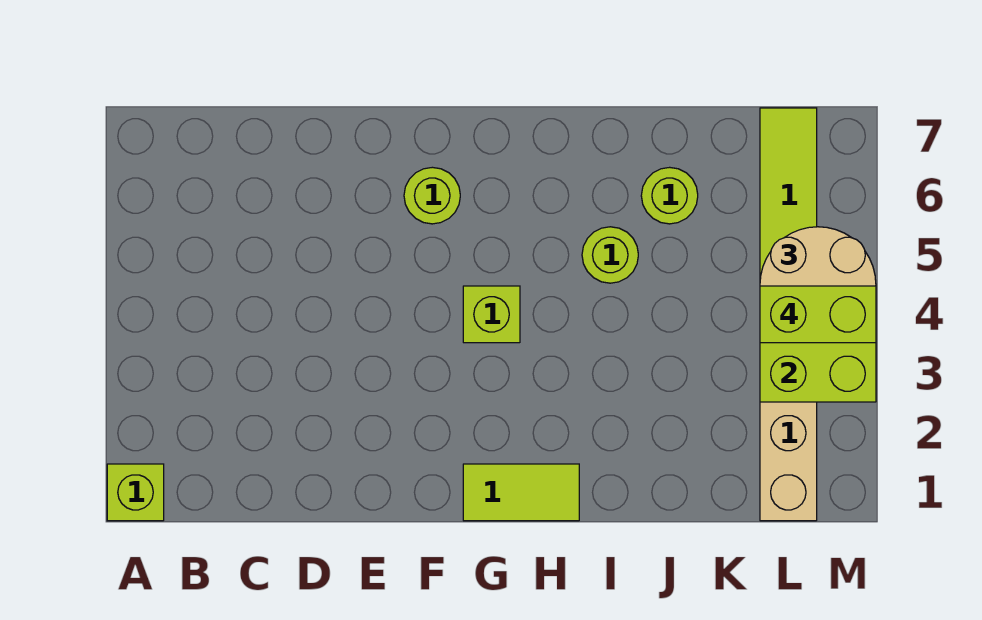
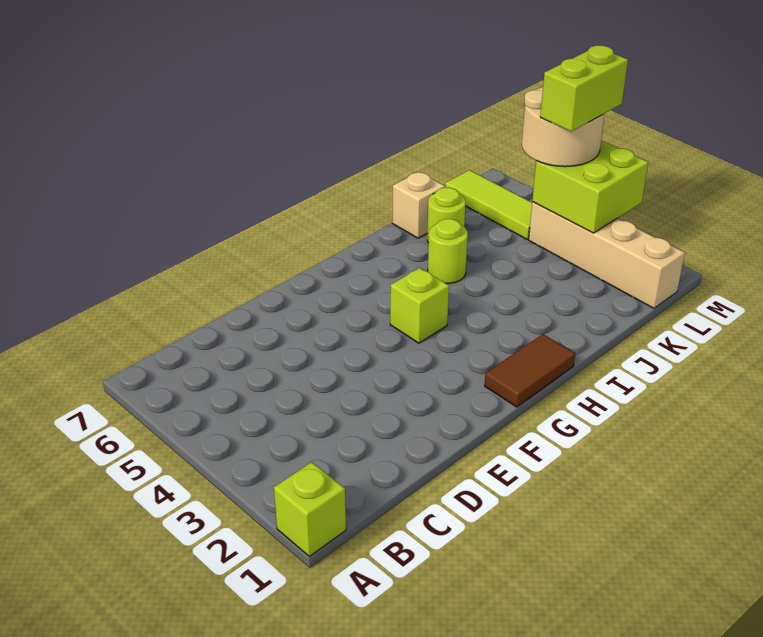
lime round brick F6 level 1 -> none
lime tile G1:H1 level 1 -> brown tile G1:H1 level 1
none -> tan brick J7 level 1

